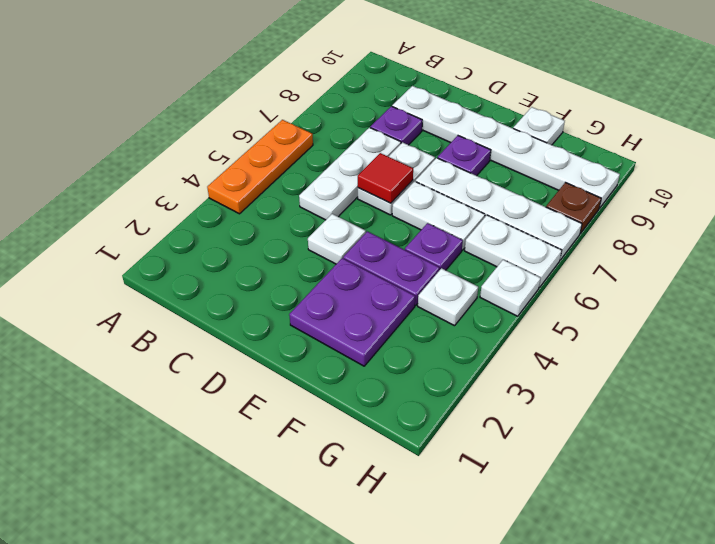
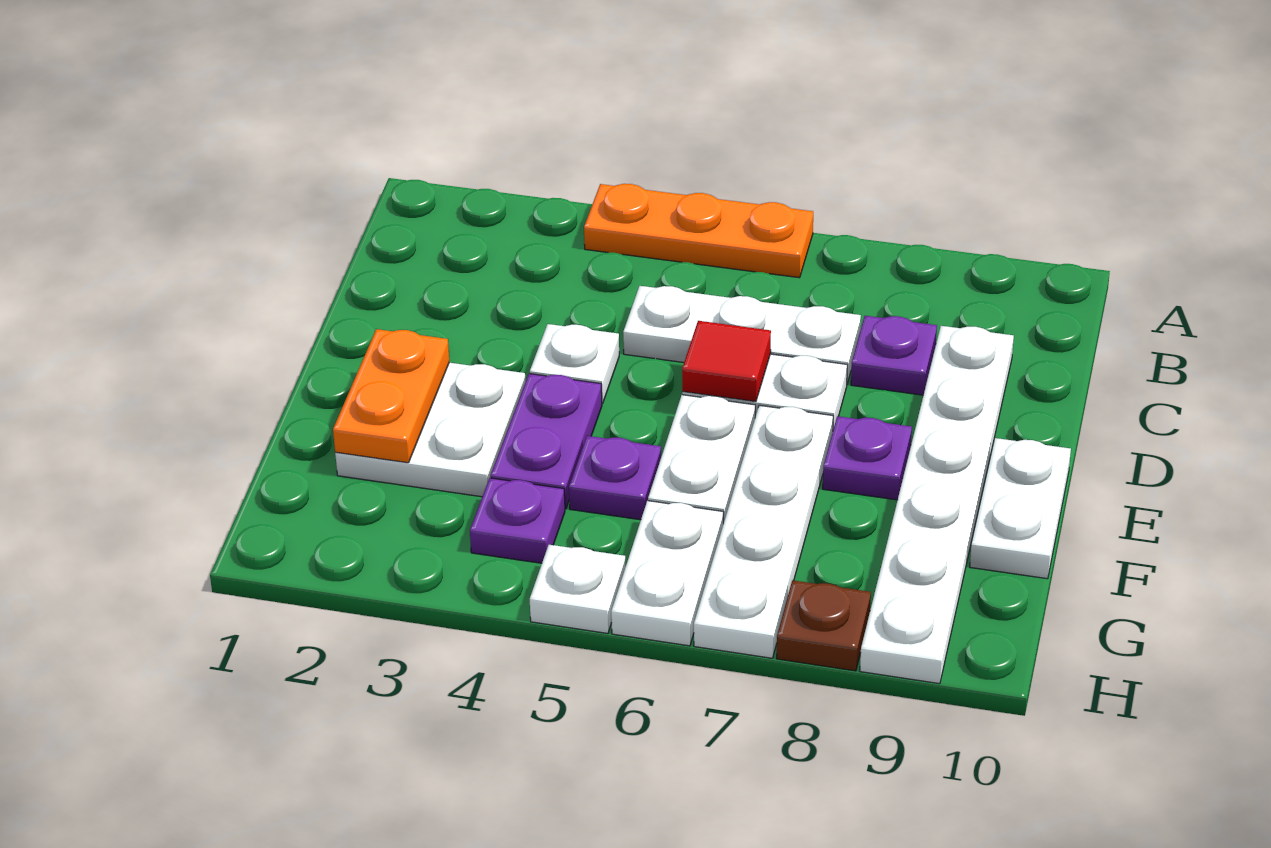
purple plate E2:F3 level 1 -> white plate E2:F3 level 1
none -> orange plate E2:F2 level 2
white plate F10 level 1 -> white plate E10:F10 level 1
white plate G4 level 1 -> purple plate G4 level 1

